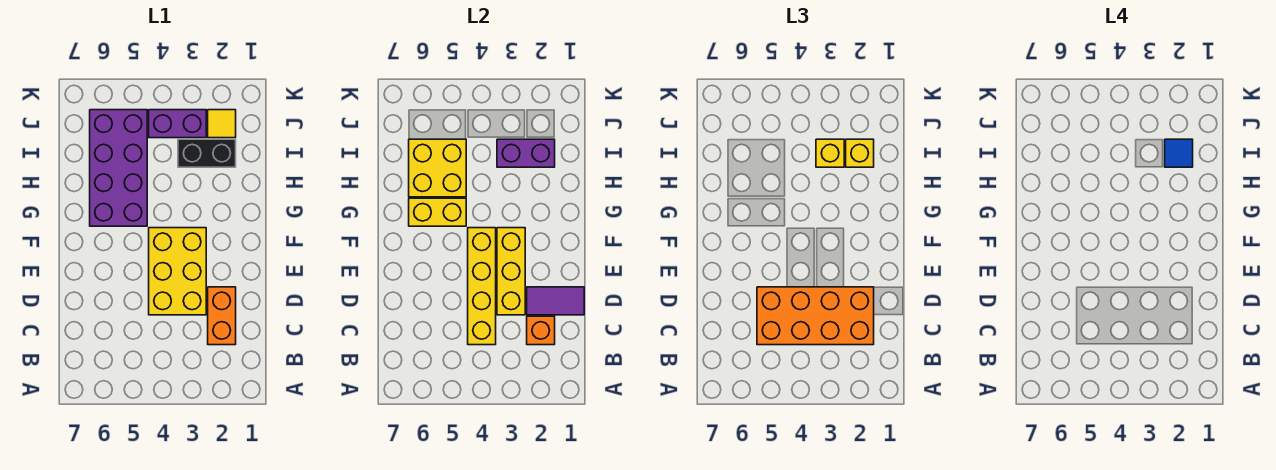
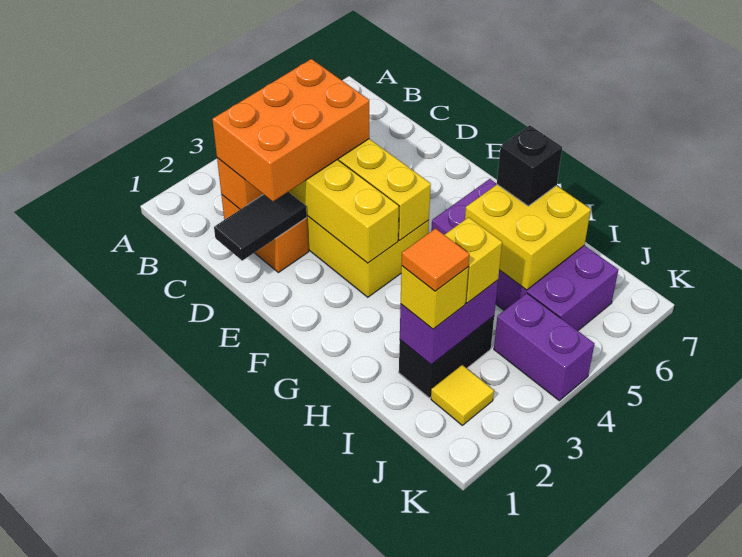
orange brick C2:D5 level 3 -> orange brick C2:D4 level 3
purple tile D1:D2 level 2 -> black tile D1:D2 level 2
yellow brick G5:G6 level 2 -> none
none -> black brick H6 level 3
blue tile I2 level 4 -> orange tile I2 level 4
purple brick J3:J4 level 1 -> purple brick J4:K4 level 1

